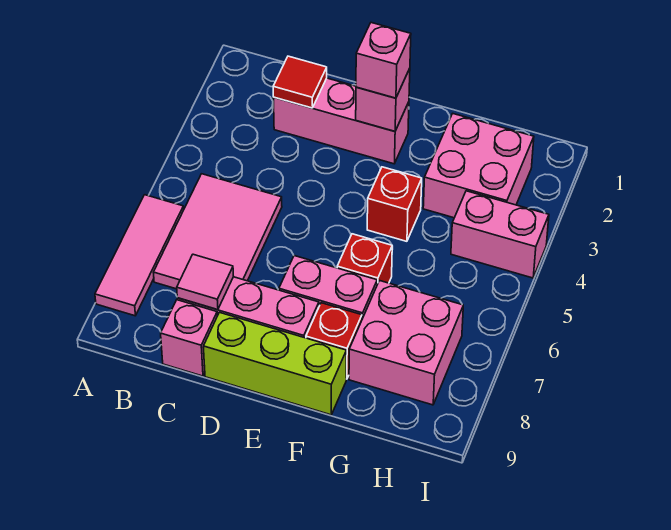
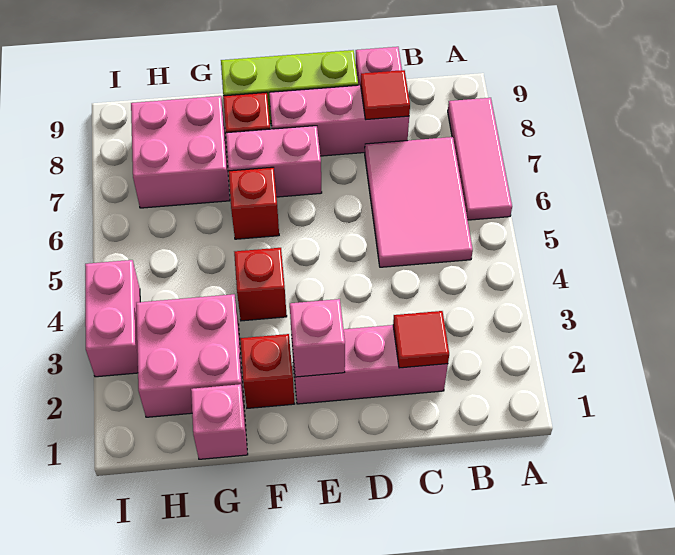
pink tile C8 level 2 -> red tile C8 level 2
pink brick E2 level 3 -> pink brick G1 level 1
none -> red brick F2 level 1
pink brick H4:I4 level 1 -> pink brick I3:I4 level 1

